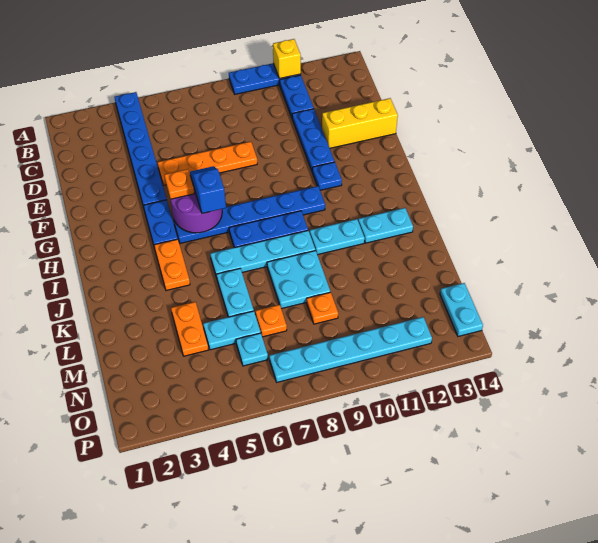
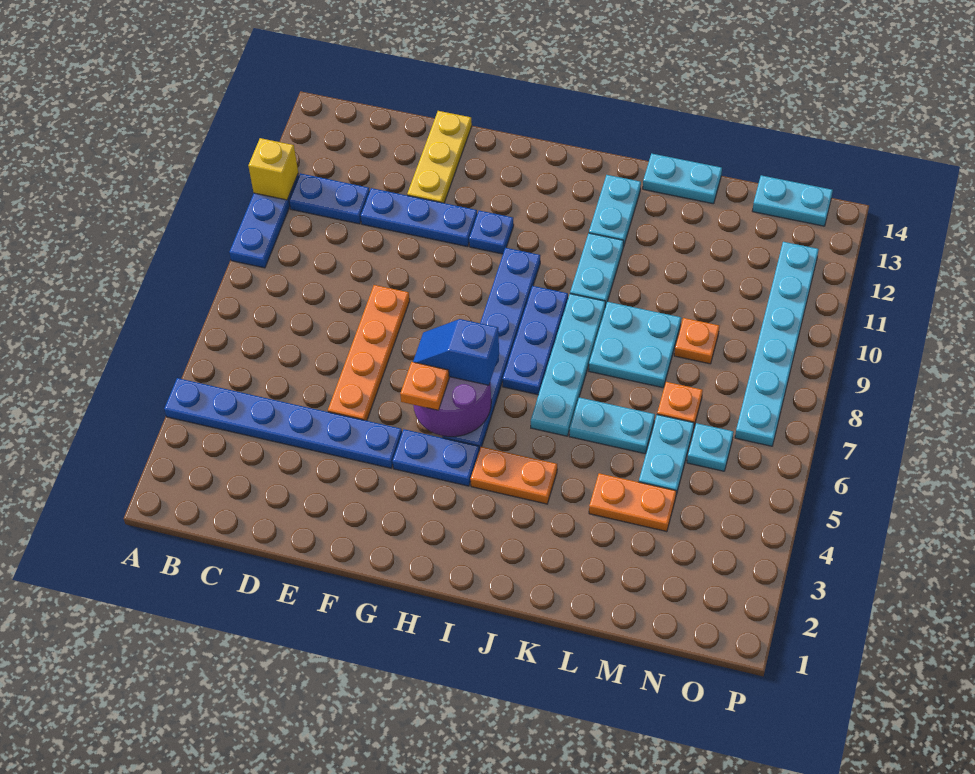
yellow brick E12:E14 level 1 -> yellow plate E12:E14 level 1
none -> cyan plate K14:L14 level 1

